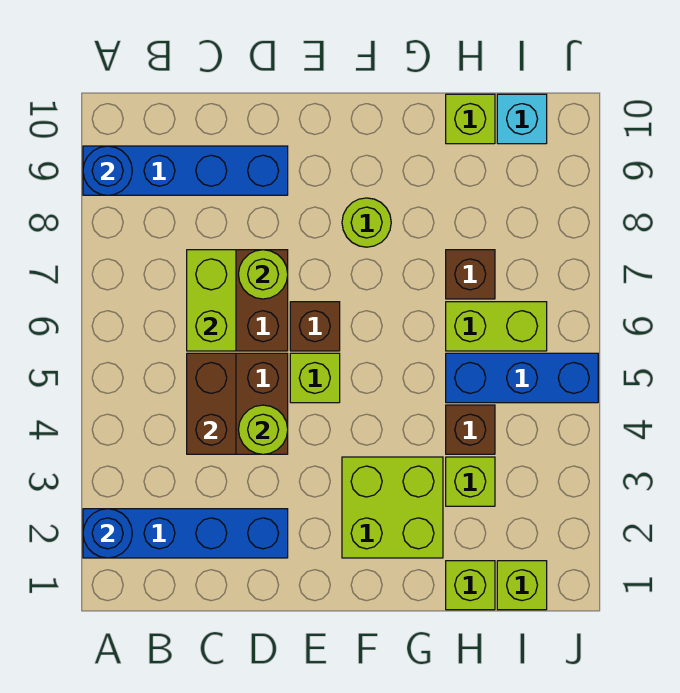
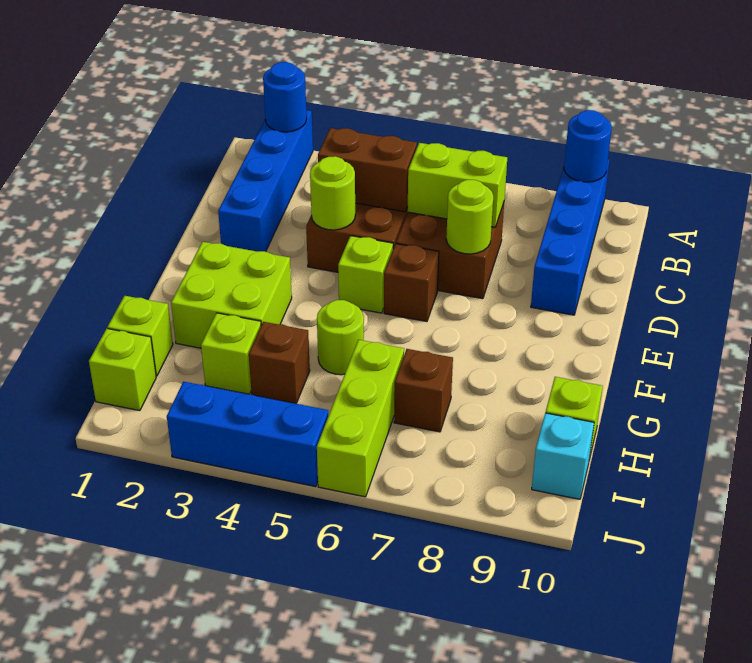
lime round brick F8 level 1 -> lime round brick G5 level 1
blue brick H5:J5 level 1 -> blue brick J3:J5 level 1
lime brick H6:I6 level 1 -> lime brick H6:J6 level 1

